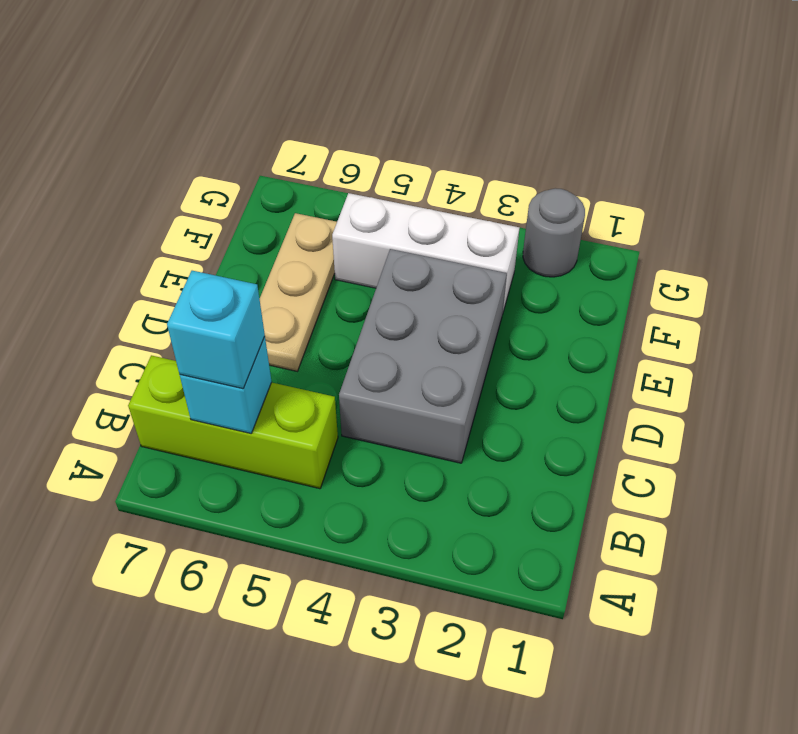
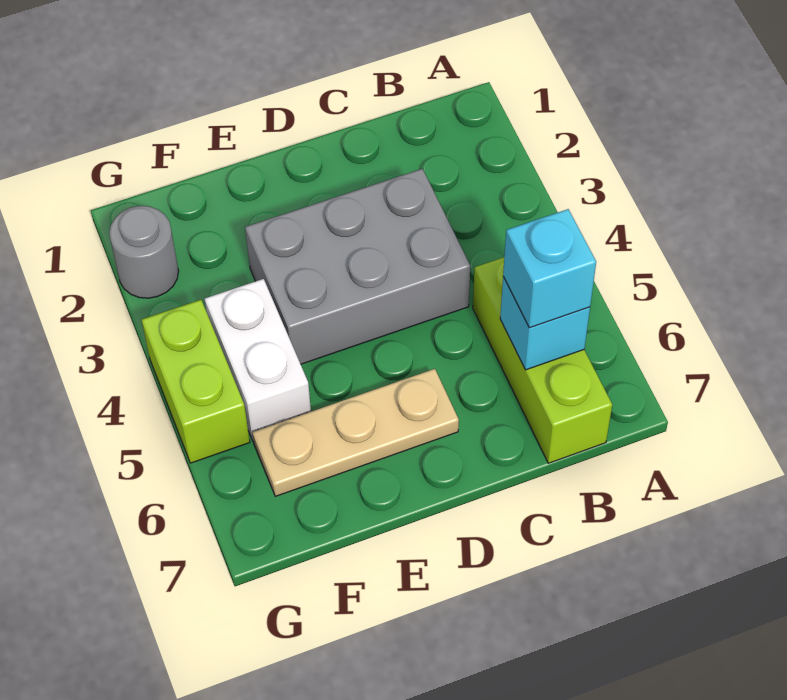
white brick F3:F5 level 1 -> white brick F4:F5 level 1
none -> lime brick G4:G5 level 1

